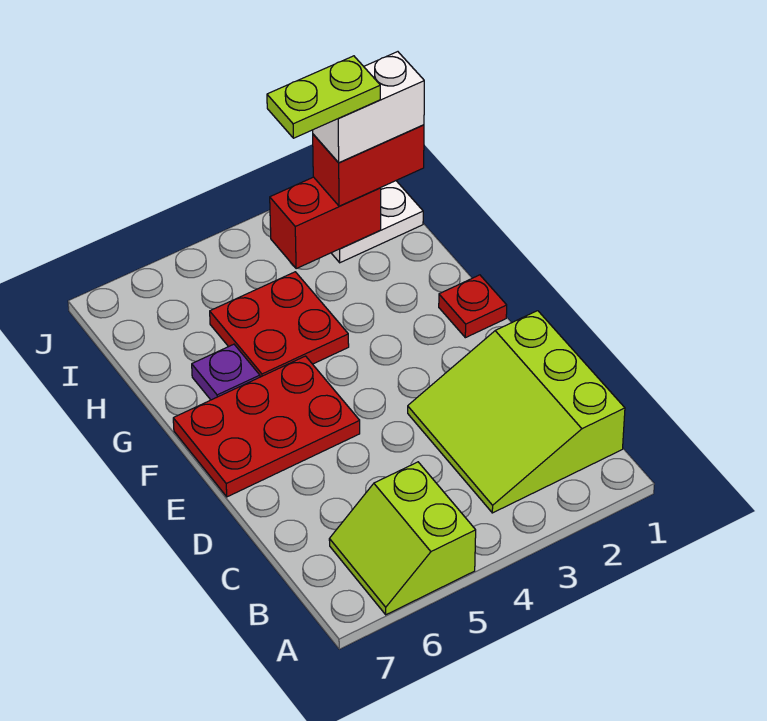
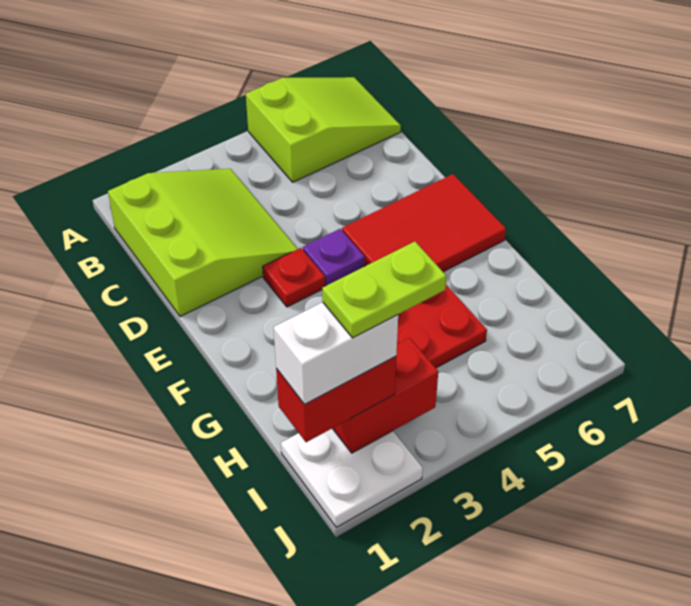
lime slope A5:B6 level 1 top 5 -> lime slope A5:B7 level 1 top 5
red plate E5:F7 level 1 -> red tile E5:F7 level 1
red plate F1 level 1 -> red plate E3 level 1
purple plate G6 level 1 -> purple plate E4 level 1

